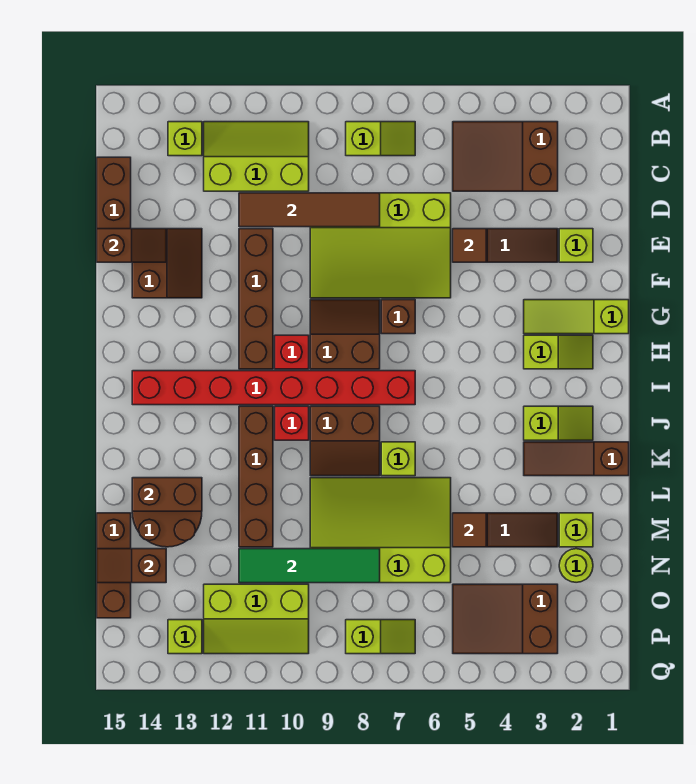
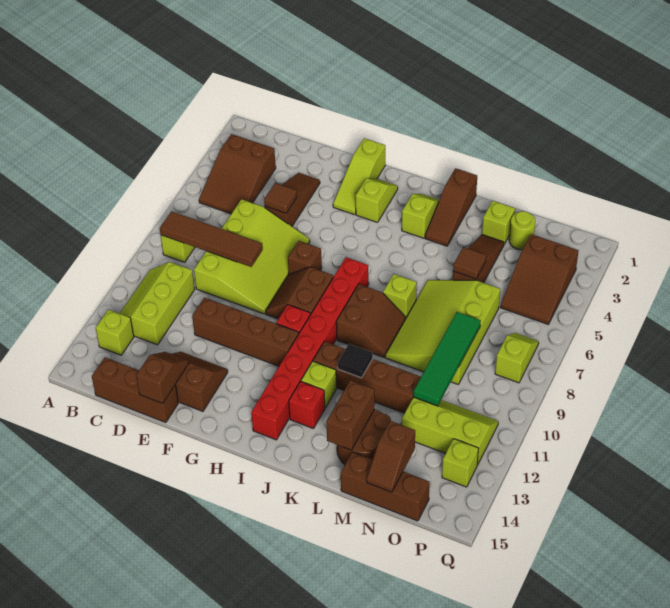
brown tile D8:D11 level 2 -> brown tile B8:E8 level 2
lime brick E2 level 1 -> lime brick J12 level 1
red brick J10 level 1 -> red brick J13 level 1
none -> black tile K11 level 2
lime slope O10:P12 level 1 top O -> lime slope N11:P12 level 1 top 12

